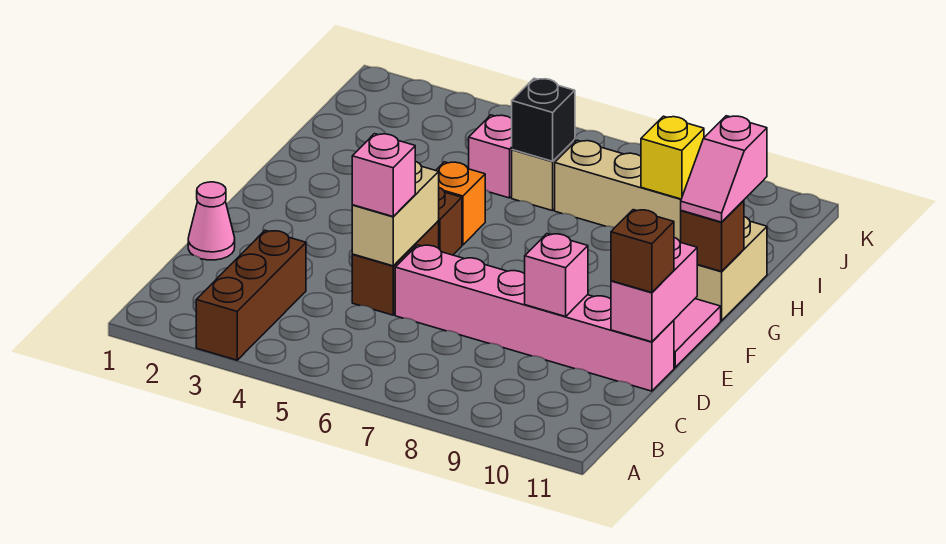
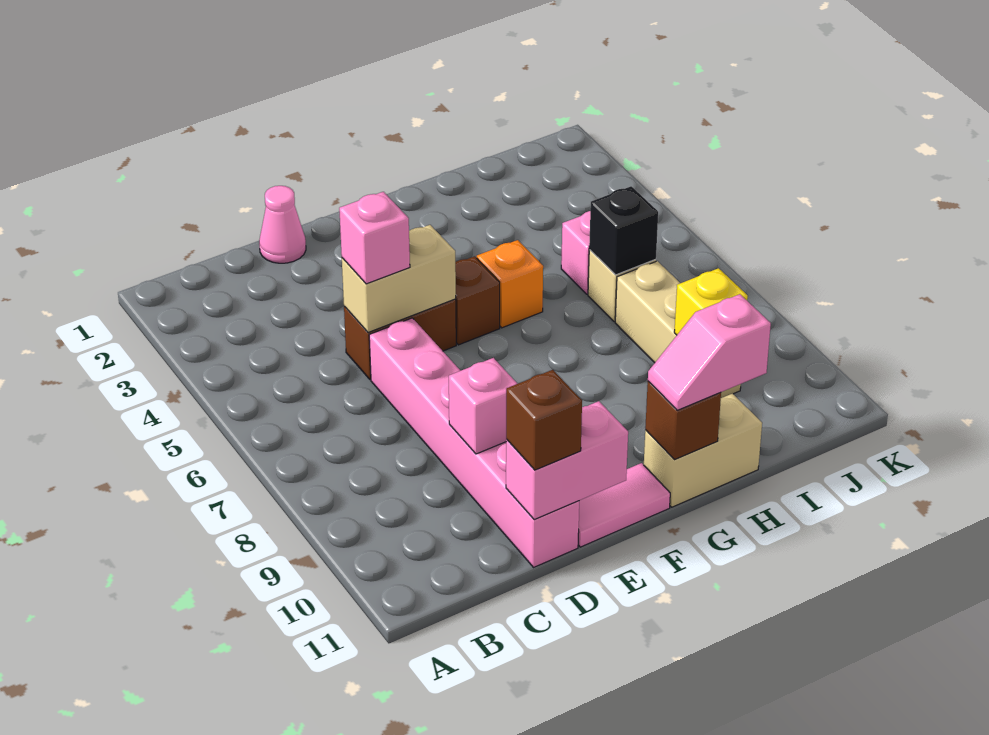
brown brick A3:C3 level 1 -> none

